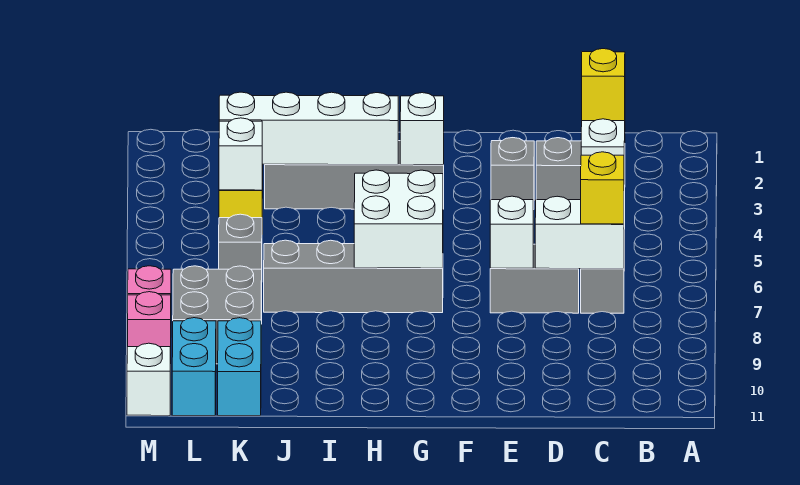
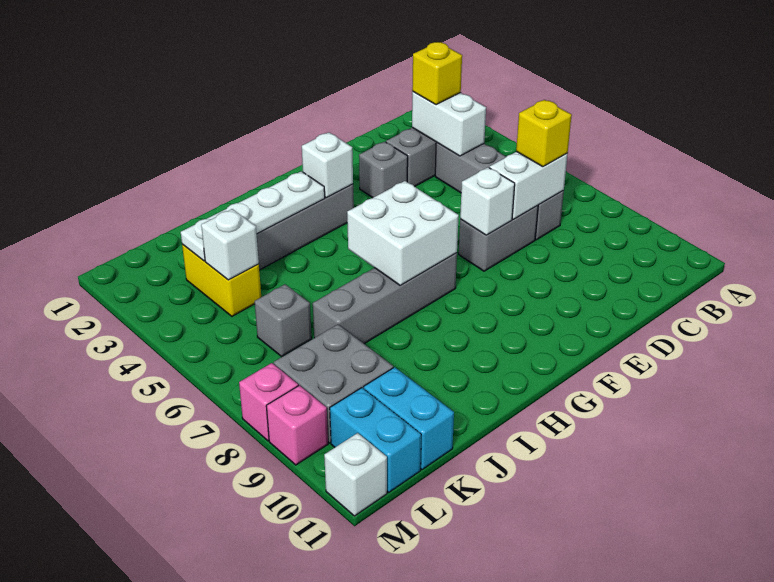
white brick H3:K3 level 2 -> white plate H3:K3 level 2

